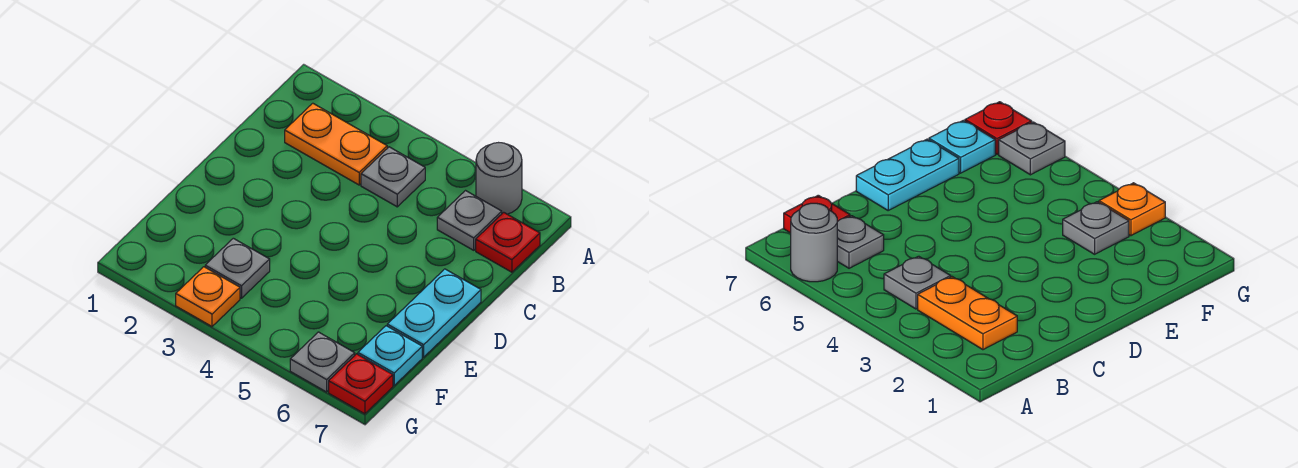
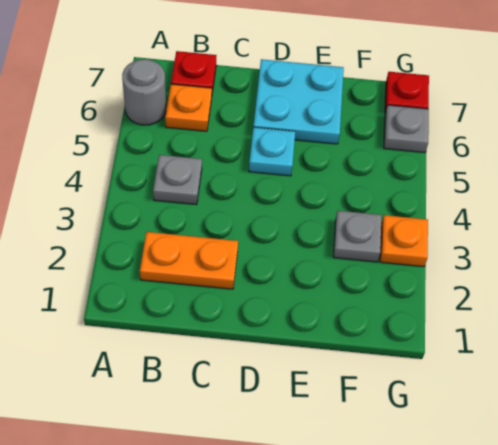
orange plate B2:B3 level 1 -> orange plate B2:C2 level 1
grey plate B6 level 1 -> orange plate B6 level 1
cyan plate D7:E7 level 1 -> cyan plate D6:E7 level 1
cyan plate F7 level 1 -> cyan plate D5 level 1

